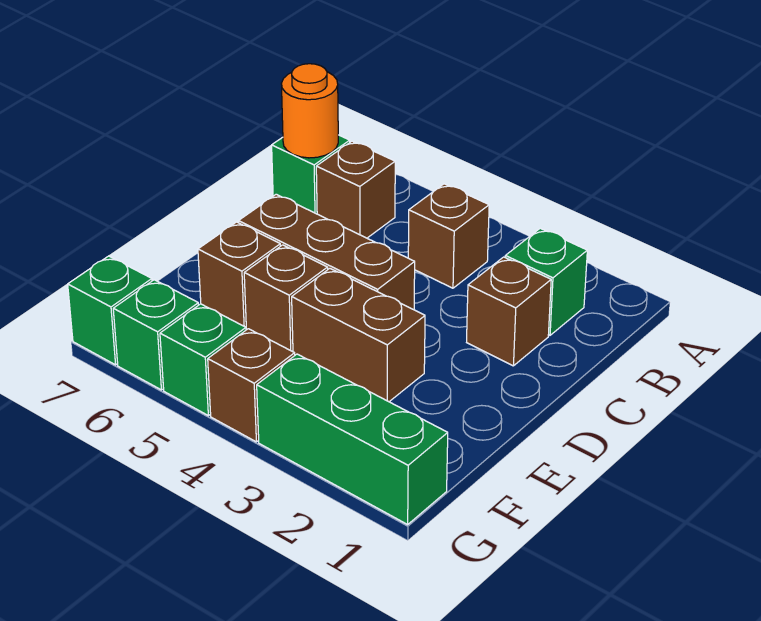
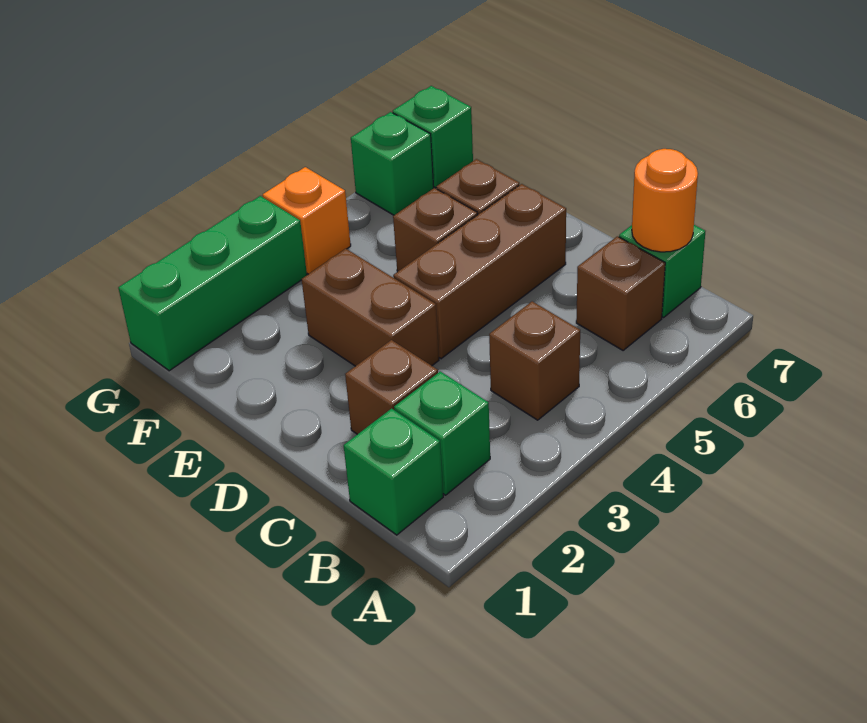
brown brick E3:E4 level 1 -> brown brick D3:E3 level 1
brown brick G4 level 1 -> orange brick G4 level 1
green brick G5 level 1 -> green brick B1 level 1

